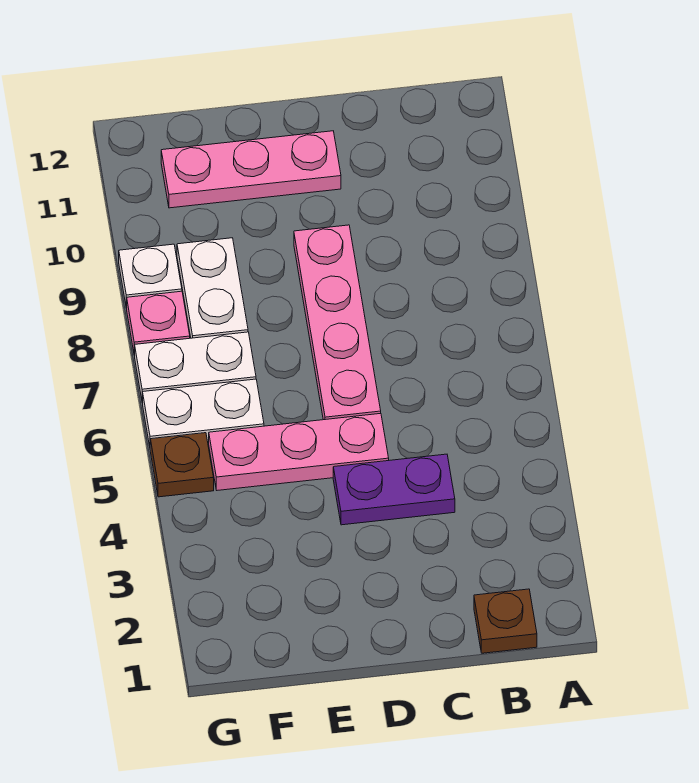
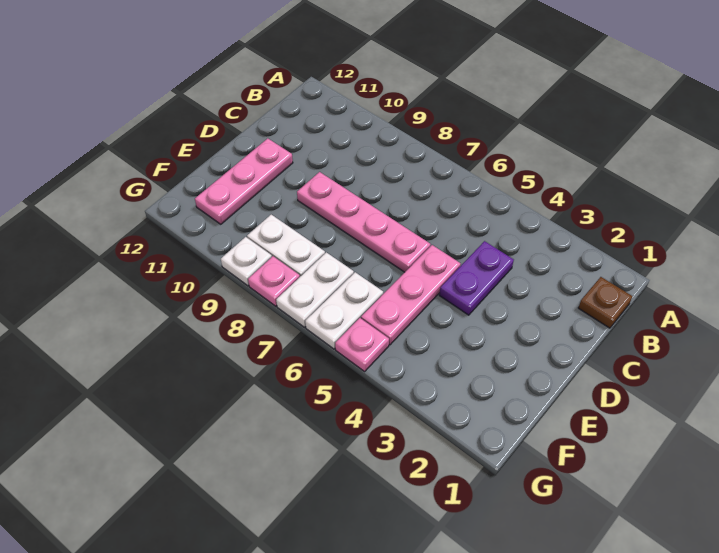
brown plate G5 level 1 -> pink plate G5 level 1

